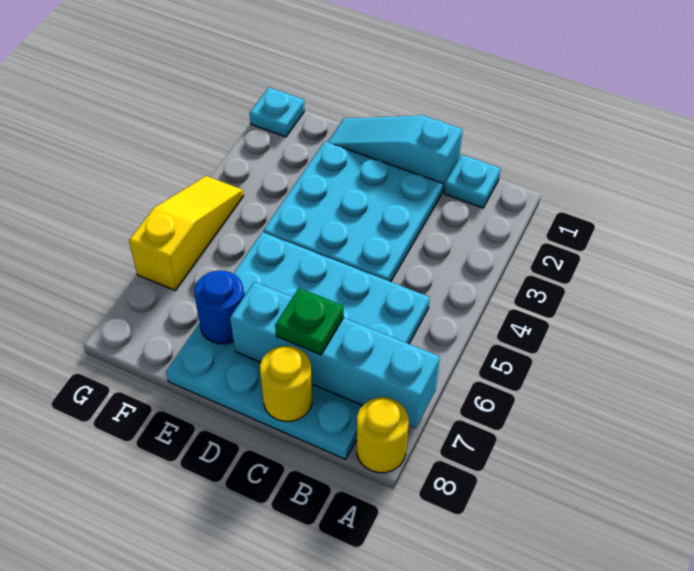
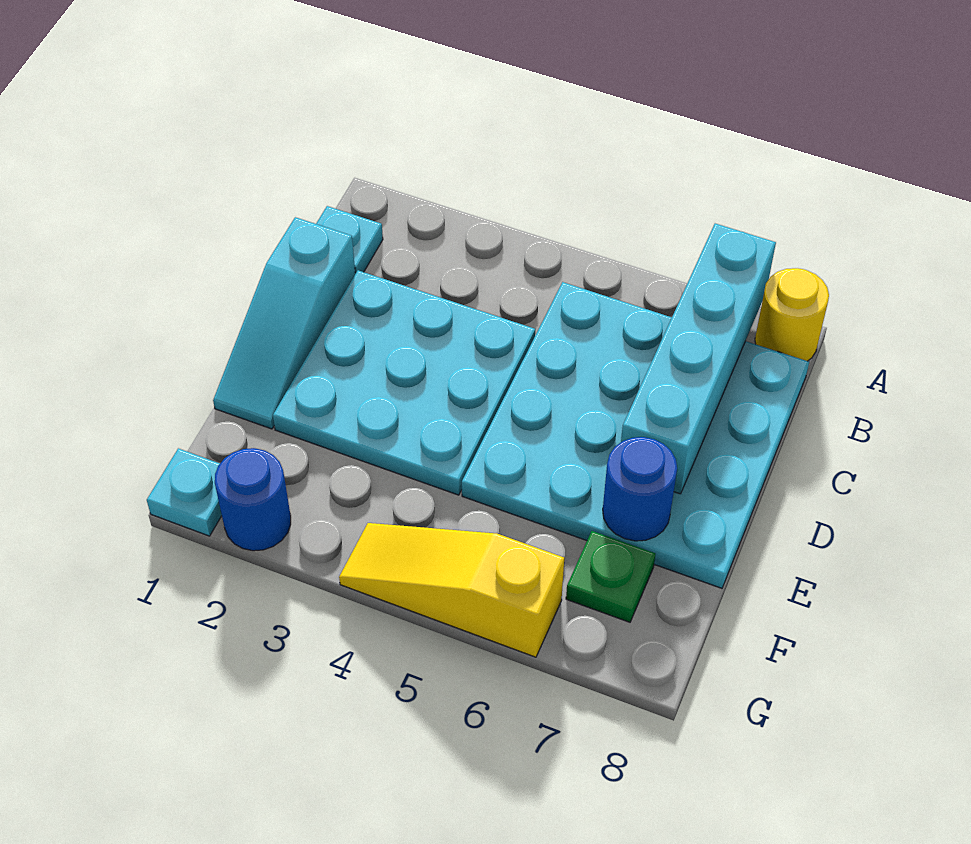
green plate C7 level 3 -> green plate F7 level 1
yellow round brick C8 level 2 -> none
none -> blue round brick G2 level 1

